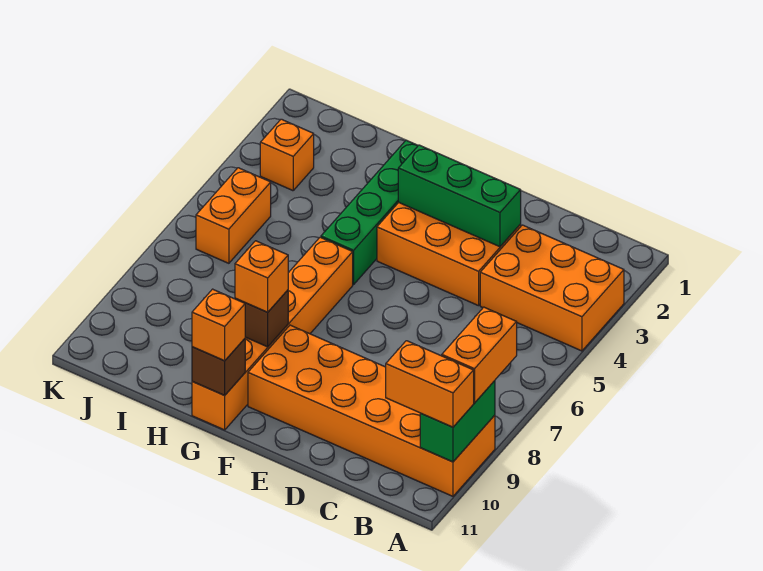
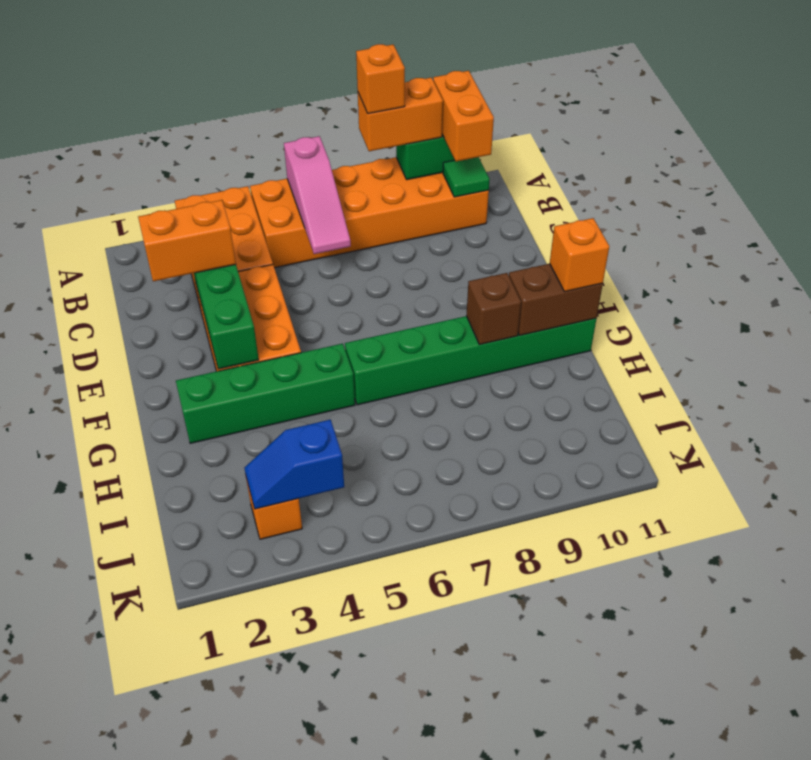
none -> pink slope A6:C6 level 2 top A
orange brick A9:F10 level 1 -> orange brick A5:B10 level 1
none -> green tile B10 level 2
orange brick G6:G11 level 1 -> green brick G6:G11 level 1
orange brick G9 level 3 -> orange brick A8 level 4
brown brick G11 level 2 -> brown brick G10:G11 level 2
none -> blue slope J3:J4 level 2 top 4
orange brick J5:J6 level 1 -> orange brick D2:D3 level 3

